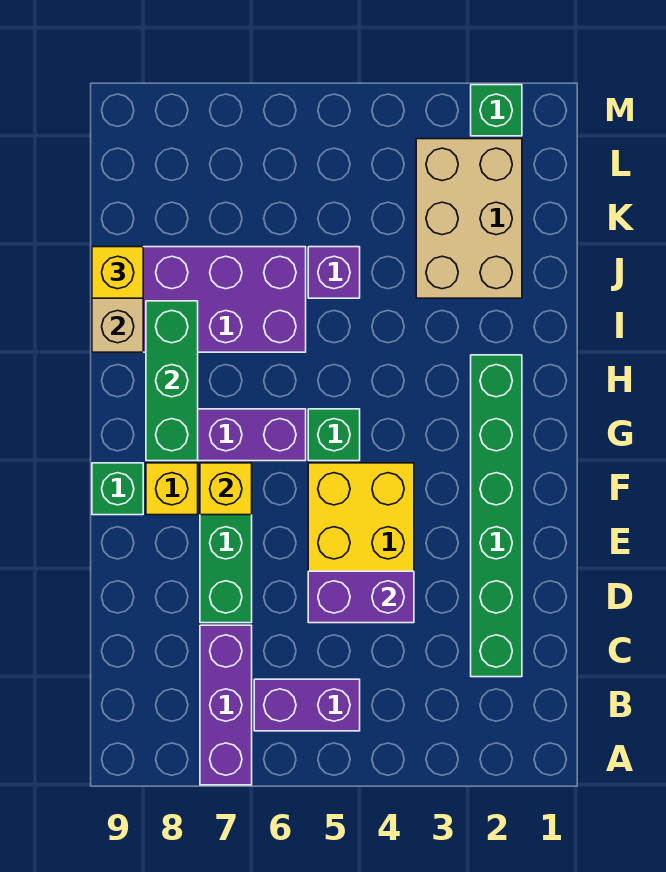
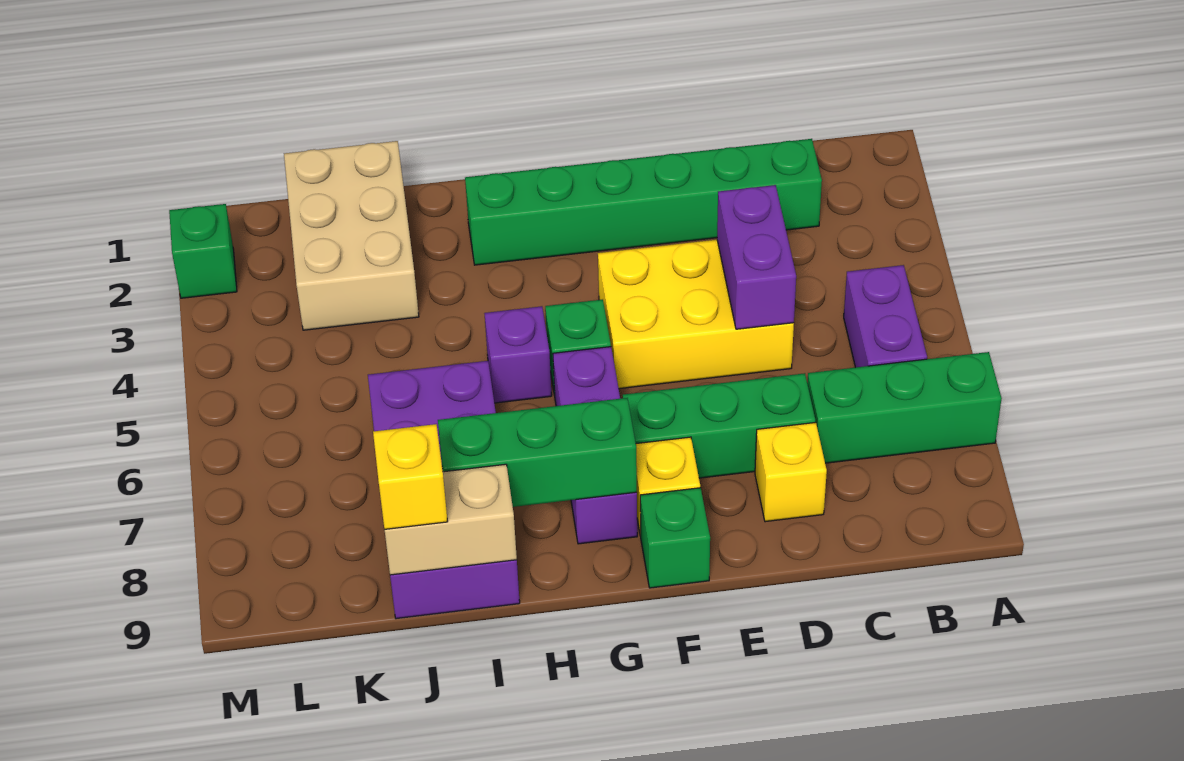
purple brick A7:C7 level 1 -> green brick A7:C7 level 1
yellow brick F7 level 2 -> yellow brick D8 level 1
tan brick J2:L3 level 1 -> tan brick J1:K3 level 1
purple brick J5 level 1 -> purple brick H5 level 1

